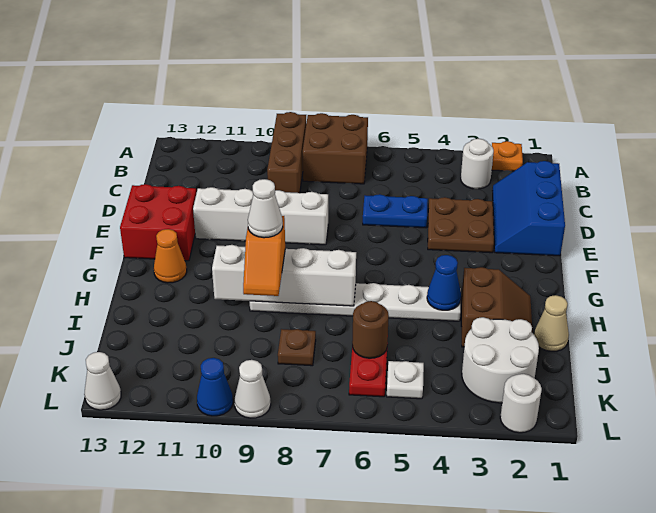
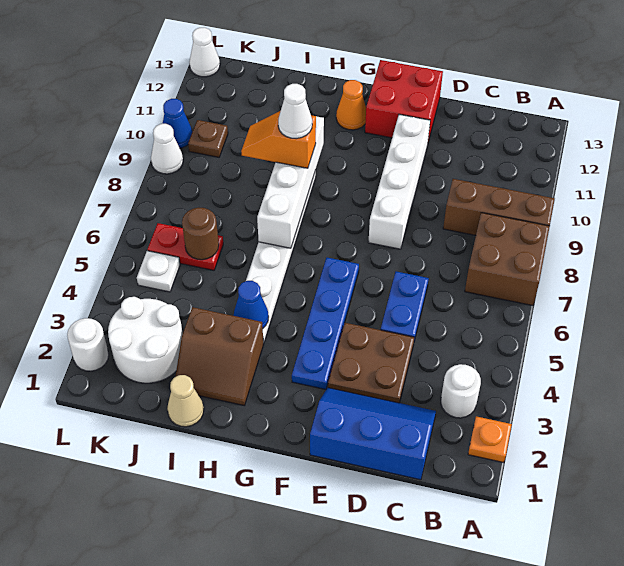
none -> blue plate F3:F6 level 1
brown plate J8 level 1 -> brown plate K10 level 1

